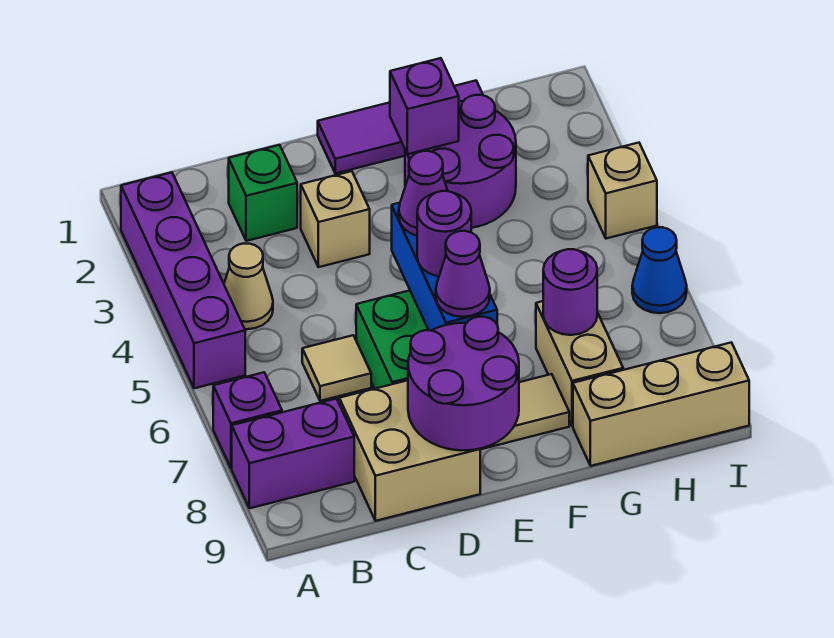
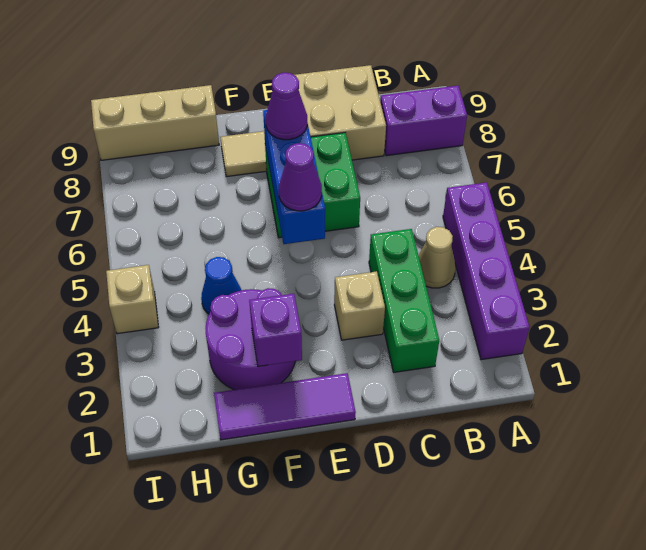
purple brick A7 level 1 -> none
green brick C2 level 1 -> green brick C2:C4 level 1
tan tile C6 level 1 -> none
purple round brick D8:E9 level 2 -> none
purple round brick E6 level 3 -> none
tan brick G7:G8 level 1 -> none
purple round brick G7 level 2 -> none
blue cone I6 level 1 -> blue cone G4 level 1

